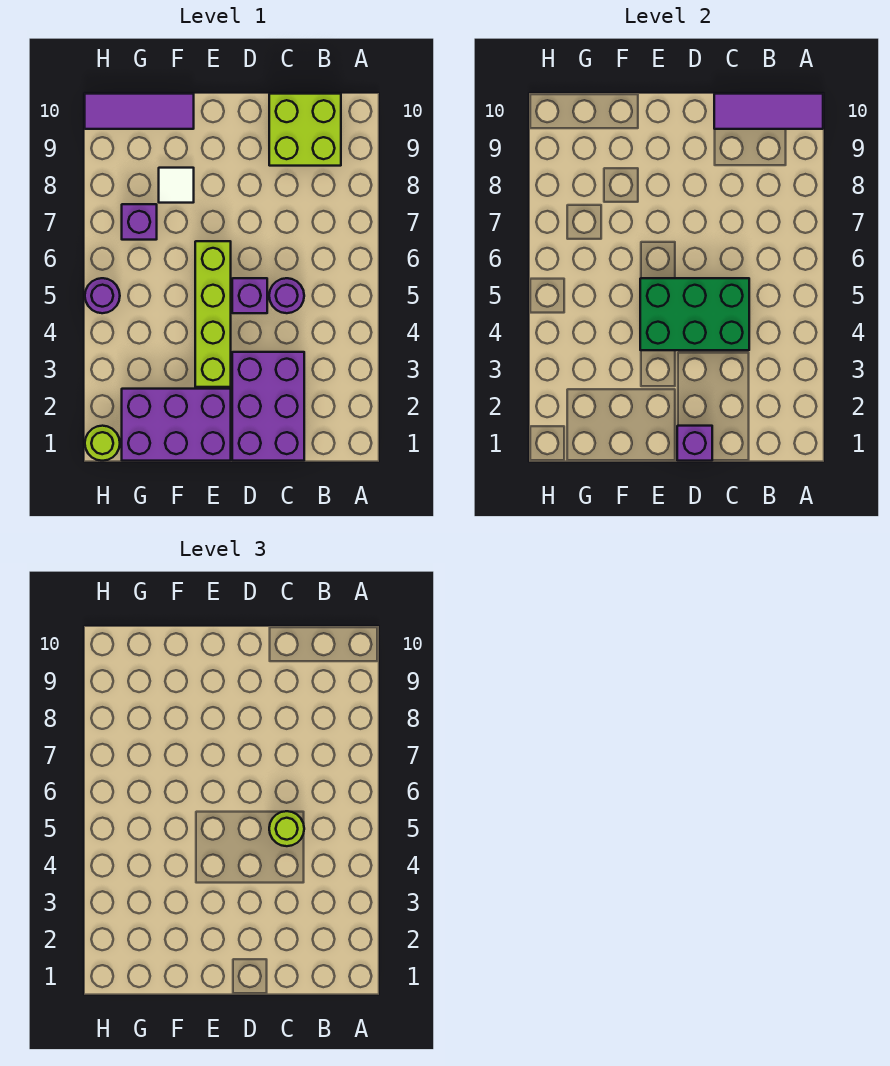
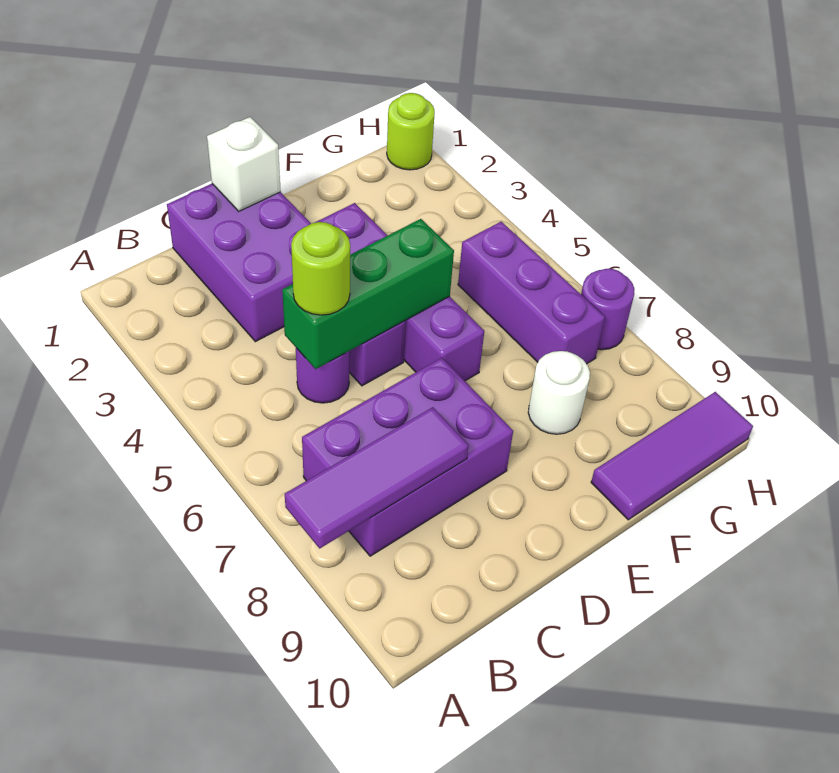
purple tile A10:C10 level 2 -> purple tile A8:C8 level 2
lime brick B9:C10 level 1 -> none
green brick C4:E5 level 2 -> green brick C5:E5 level 2
purple brick D1 level 2 -> white brick D1 level 2
purple brick E1:G2 level 1 -> purple brick B7:D8 level 1
lime brick E3:E6 level 1 -> purple brick E3:E6 level 1
white tile F8 level 1 -> white round brick F8 level 1
purple brick G7 level 1 -> purple brick G5:G7 level 1
purple round brick H5 level 1 -> purple round brick H7 level 1

